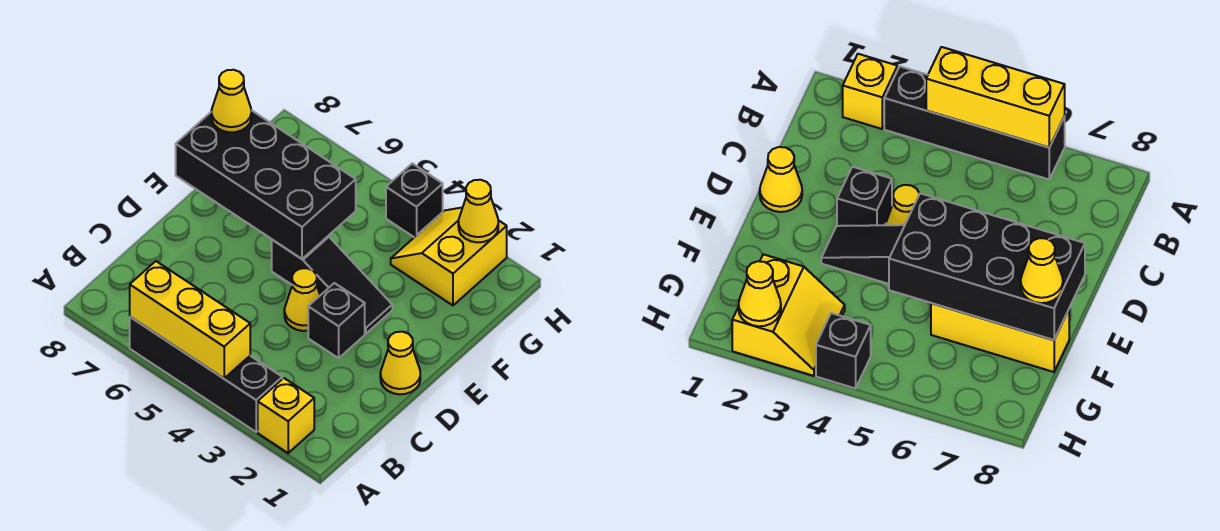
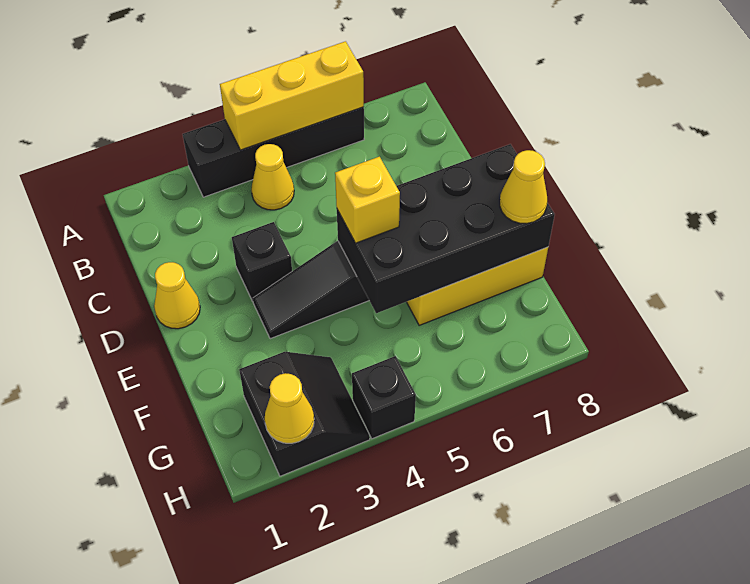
yellow brick A2 level 1 -> yellow brick E5 level 3
yellow cone D4 level 1 -> yellow cone B4 level 1
yellow slope G2:H3 level 1 top 2 -> black slope G2:H3 level 1 top 2

